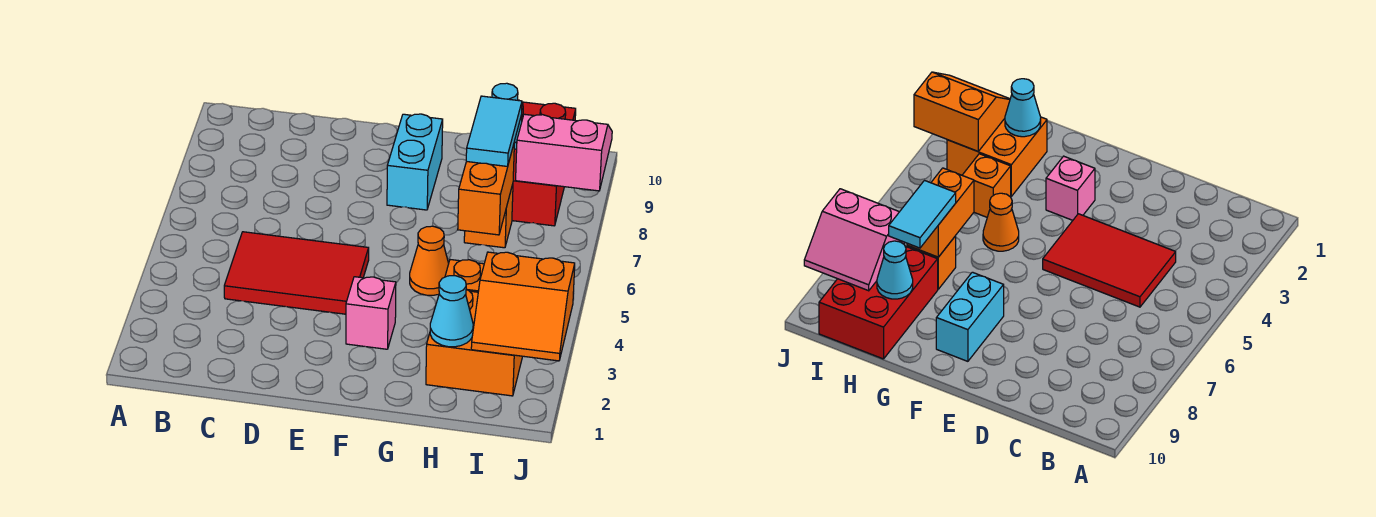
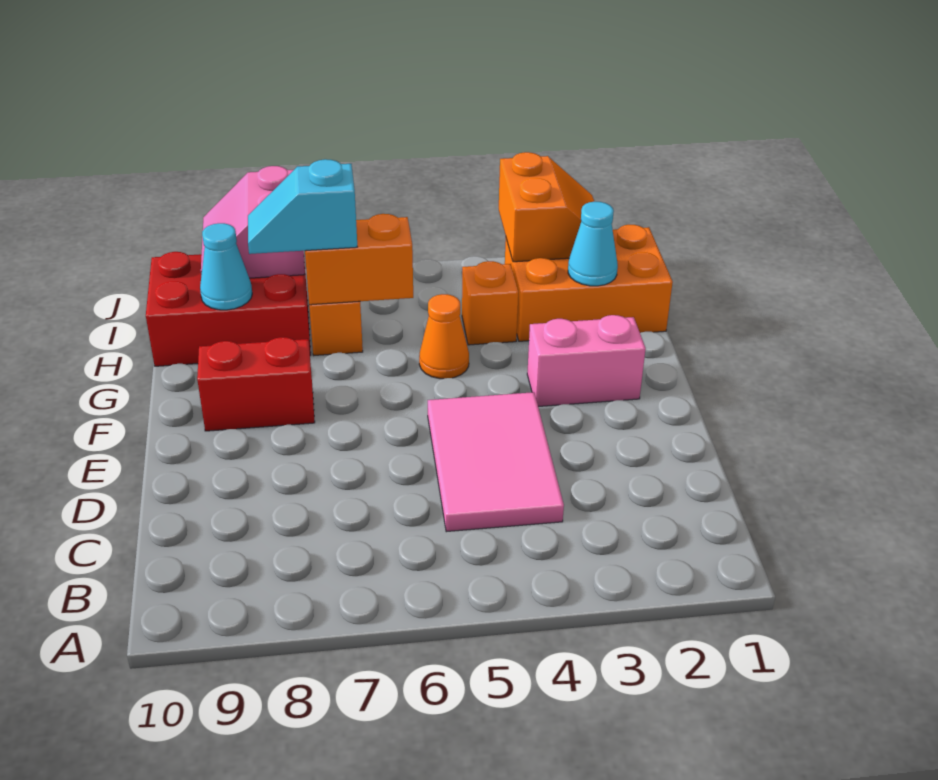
red tile C4:E5 level 1 -> pink tile C4:E5 level 1
pink brick F3 level 1 -> pink brick F2:F3 level 1
cyan brick F8:F9 level 1 -> red brick F8:F9 level 1
orange brick H2:I3 level 1 -> orange brick H1:I3 level 1
cyan tile H7:H8 level 3 -> cyan slope H7:H8 level 3 top 7

